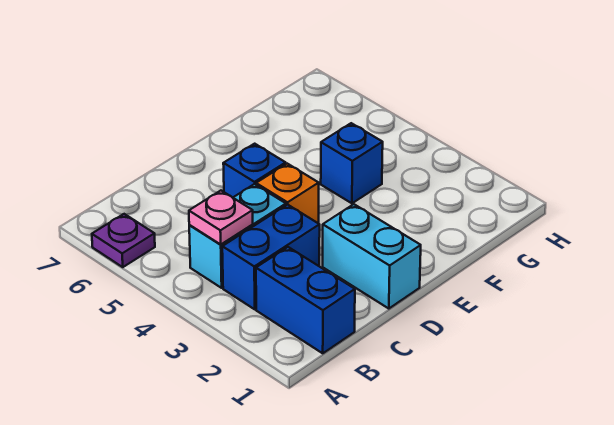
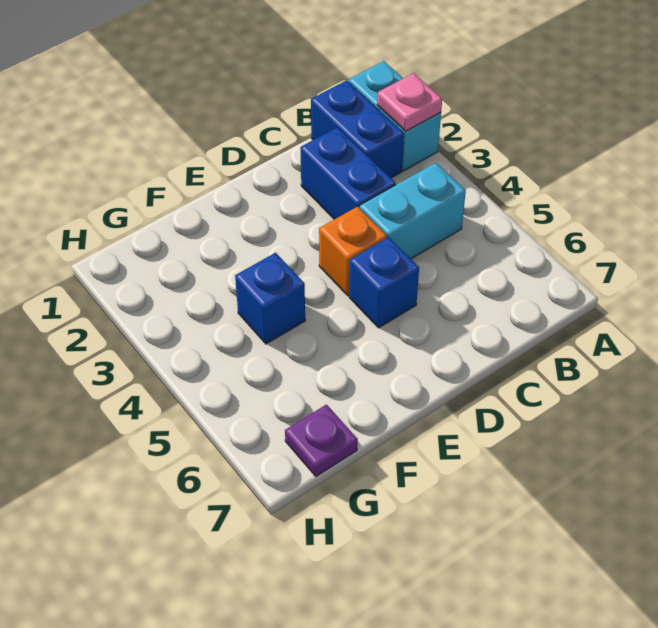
purple plate A6 level 1 -> purple plate G7 level 1
blue brick B3:C3 level 1 -> blue brick C2:C3 level 1
pink plate B4 level 2 -> pink plate A2 level 2
cyan brick D1:D2 level 1 -> cyan brick A1:A2 level 1

